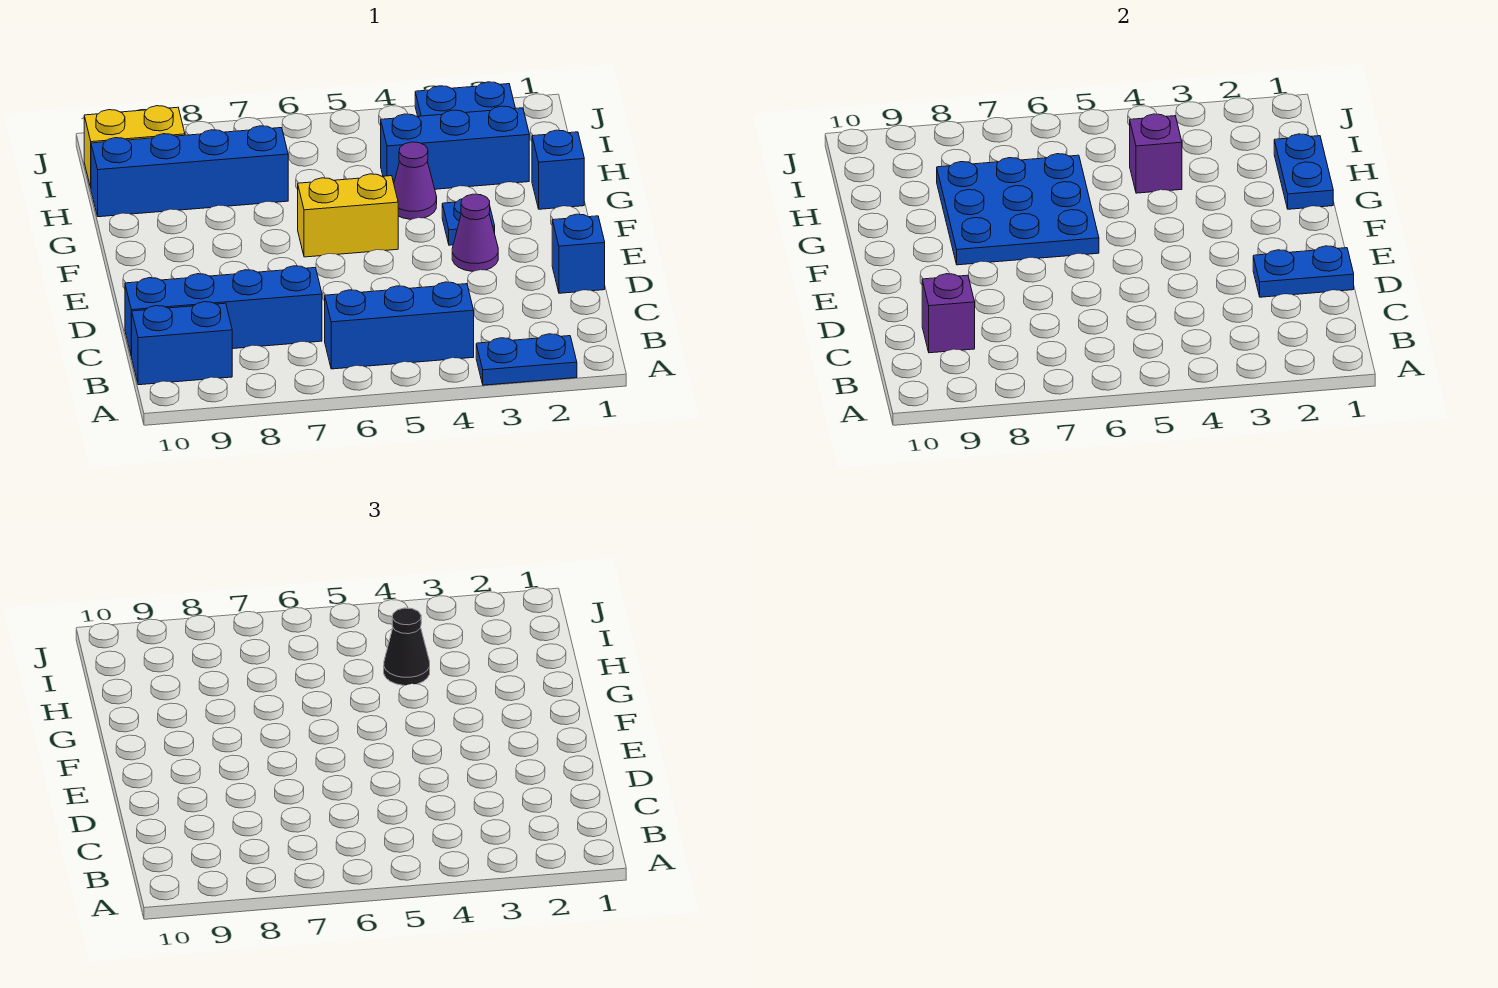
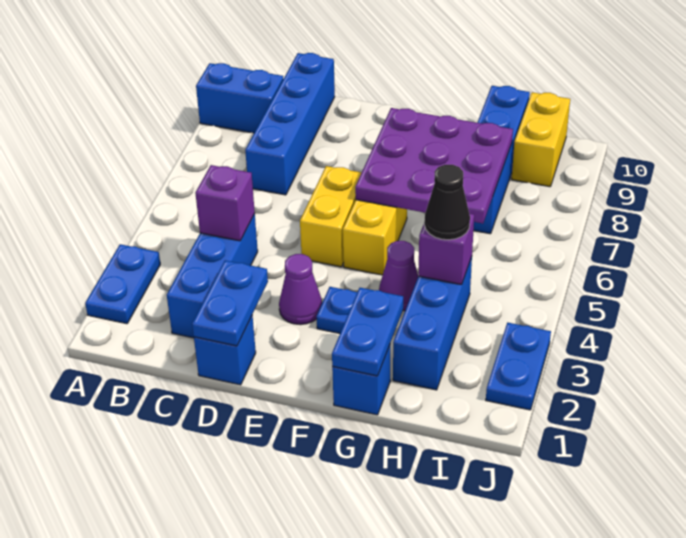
blue brick B4:B6 level 1 -> blue brick C2:C4 level 1
blue brick B9:B10 level 1 -> blue brick A9:B9 level 1
purple brick C9 level 2 -> purple brick C4 level 2
none -> yellow brick E5:E6 level 1
blue plate F6:H8 level 2 -> purple plate F6:H8 level 2
blue plate G1:H1 level 2 -> blue plate G1:G2 level 2

